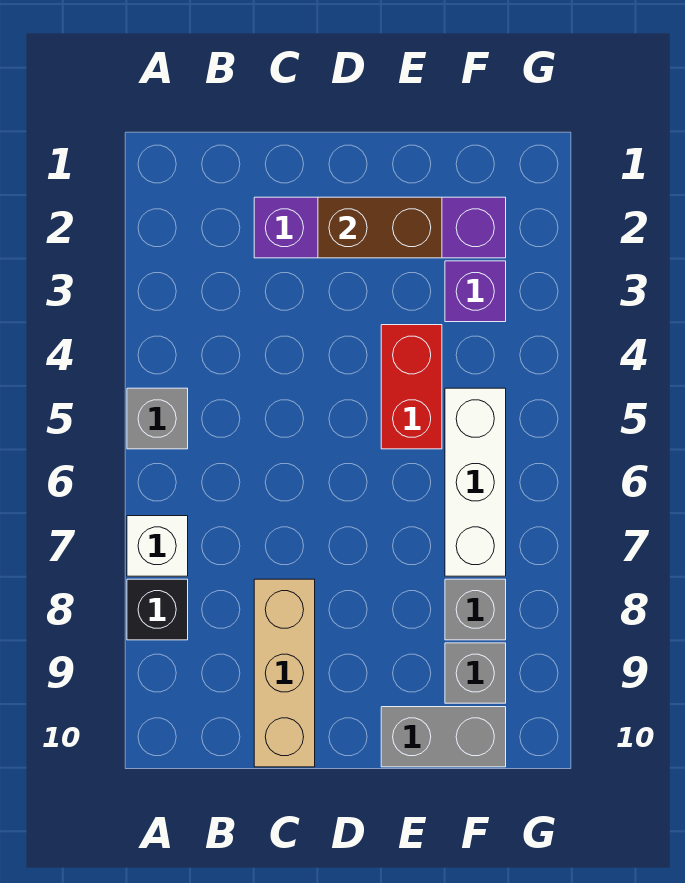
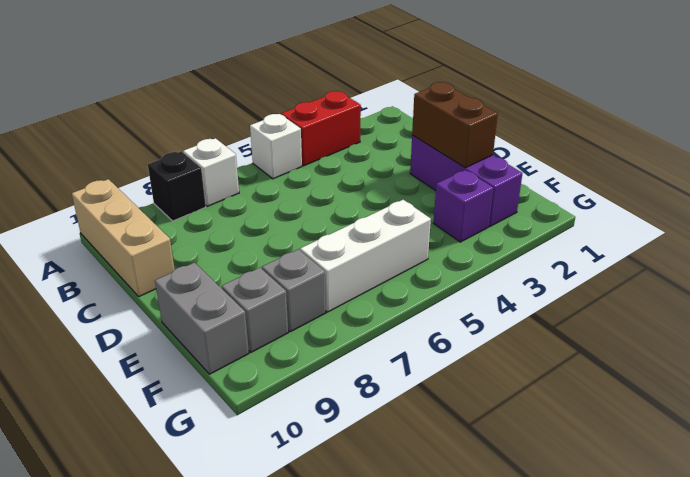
grey brick A5 level 1 -> white brick A5 level 1
purple brick C2:F2 level 1 -> purple brick D2:F2 level 1
tan brick C8:C10 level 1 -> tan brick A10:C10 level 1
red brick E4:E5 level 1 -> red brick A3:A4 level 1

